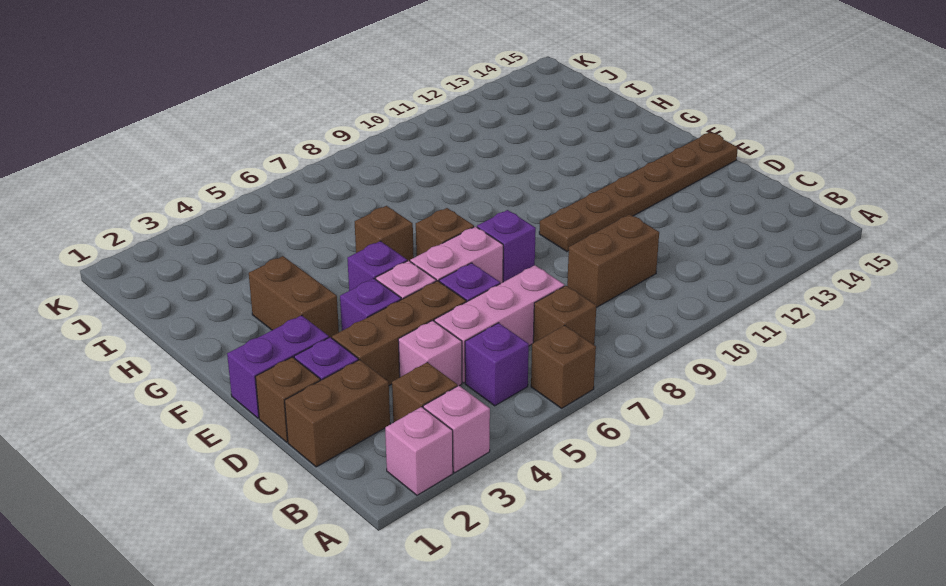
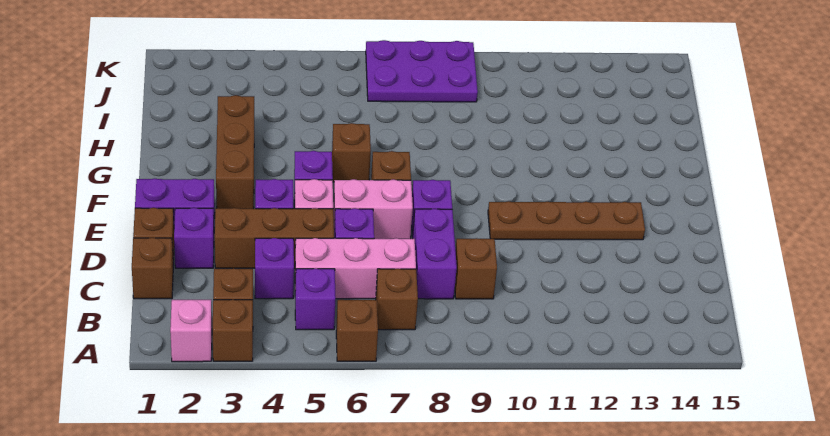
pink brick A3 level 1 -> brown brick A3 level 1
brown brick C1:C2 level 1 -> brown brick C1 level 1
pink brick C4 level 1 -> purple brick C4 level 1
none -> purple brick C8:D8 level 1
brown brick C9:C10 level 1 -> brown brick C9 level 1
brown plate E10:E15 level 1 -> brown plate E10:E13 level 1
brown brick F3:G3 level 1 -> brown brick F3:H3 level 1
none -> purple plate J7:K9 level 1

